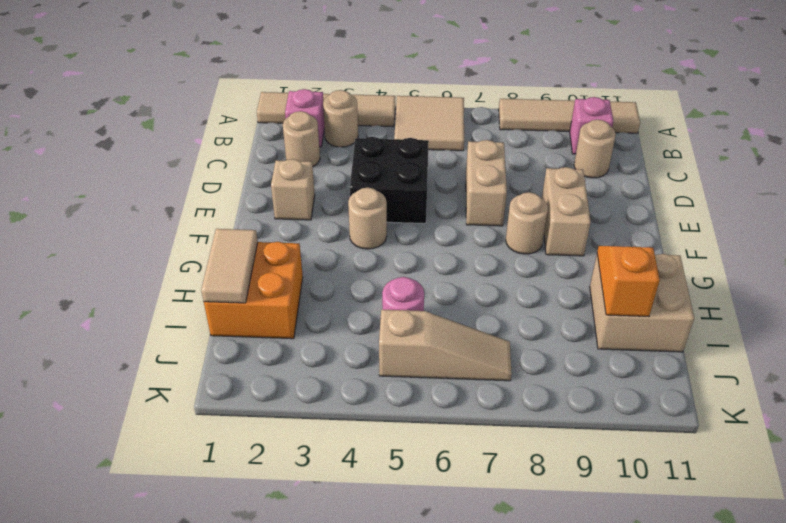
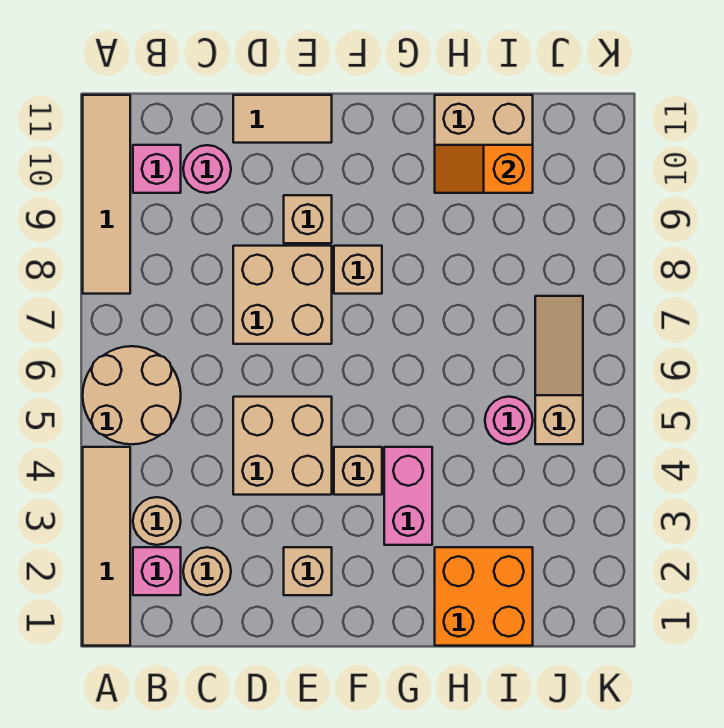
tan tile A5:B6 level 1 -> tan round brick A5:B6 level 1
tan round brick C10 level 1 -> pink round brick C10 level 1
black brick D4:E5 level 1 -> tan brick D4:E5 level 1
tan brick D7:E7 level 1 -> tan brick D7:E8 level 1
tan brick E9:F9 level 1 -> tan brick E9 level 1
tan round brick F4 level 1 -> tan brick F4 level 1
tan round brick F8 level 1 -> tan brick F8 level 1
none -> pink brick G3:G4 level 1
tan tile H1:I1 level 2 -> tan tile D11:E11 level 1

